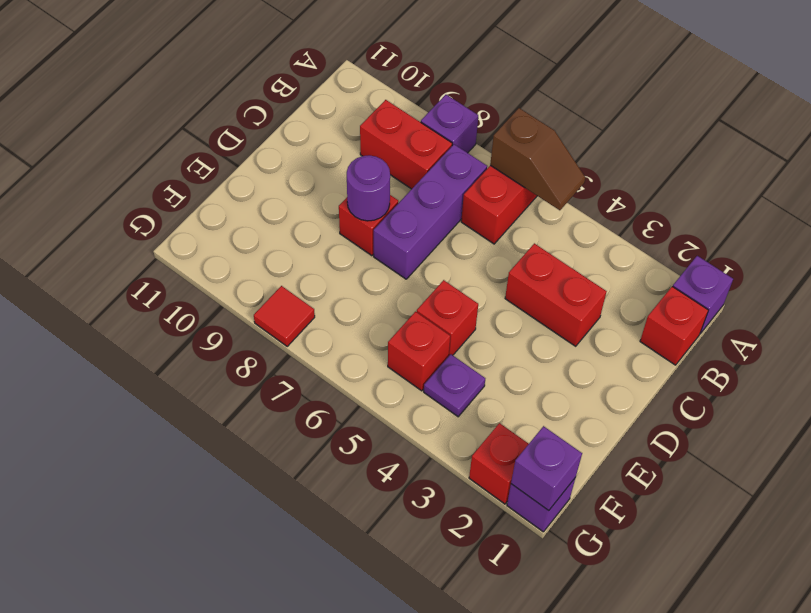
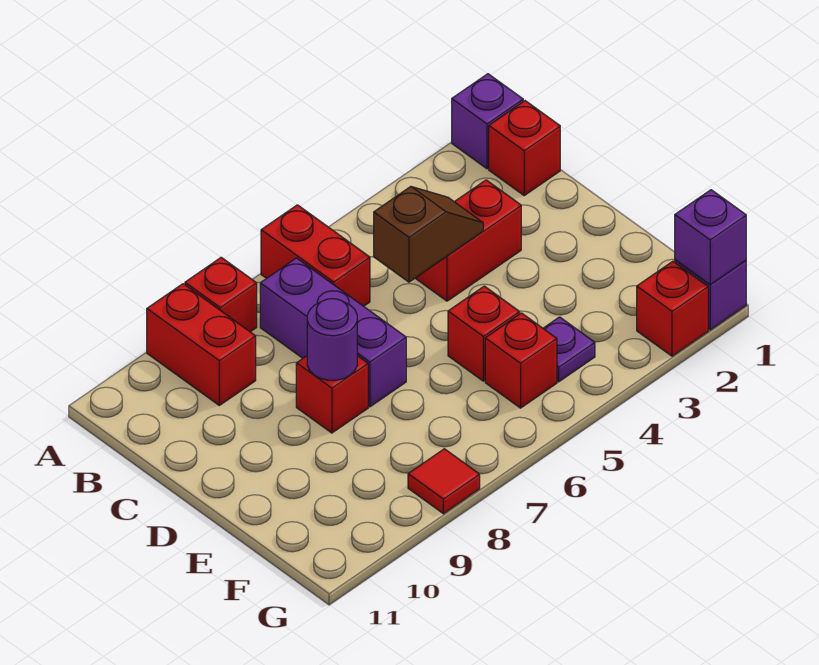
brown slope A5:A6 level 2 top 6 -> brown slope C4:C5 level 2 top 5
purple brick A8 level 1 -> red brick A8 level 1
red brick B8:B9 level 1 -> red brick A9:B9 level 1

